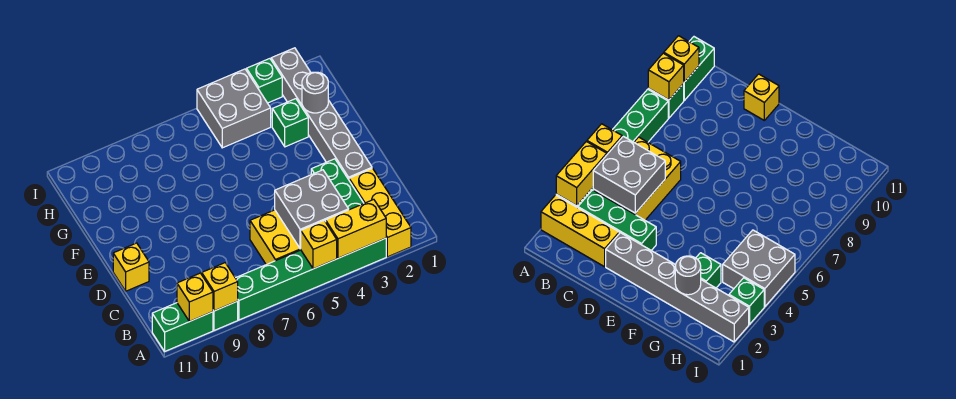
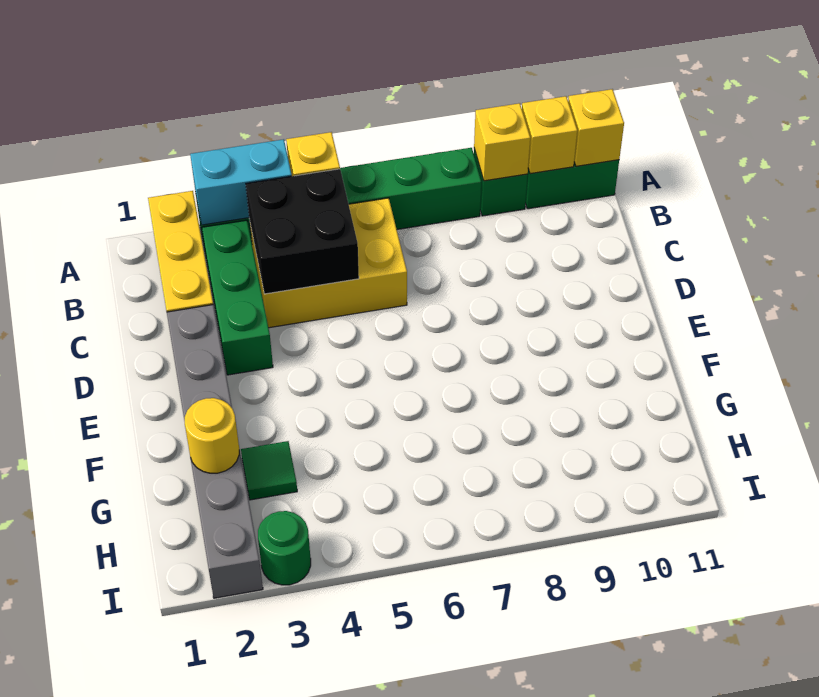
yellow brick A3:A4 level 2 -> cyan brick A3:A4 level 2
grey brick B4:C5 level 2 -> black brick B4:C5 level 2
yellow brick D11 level 1 -> yellow brick A11 level 2
grey round brick G2 level 2 -> yellow round brick G2 level 2
green brick G3 level 1 -> green tile G3 level 1
grey brick H4:I5 level 1 -> none
green brick I3 level 1 -> green round brick I3 level 1

